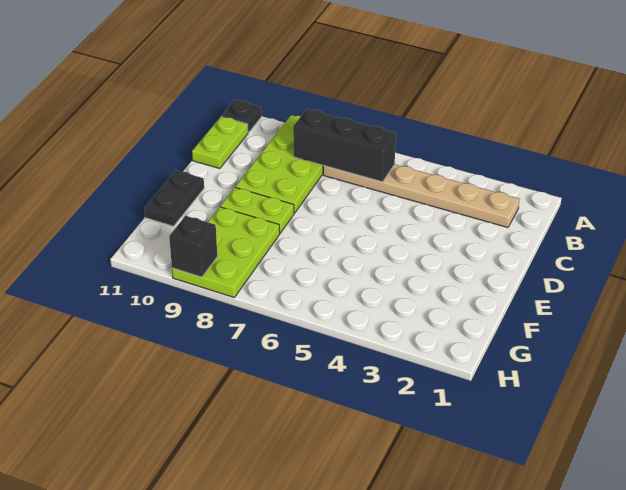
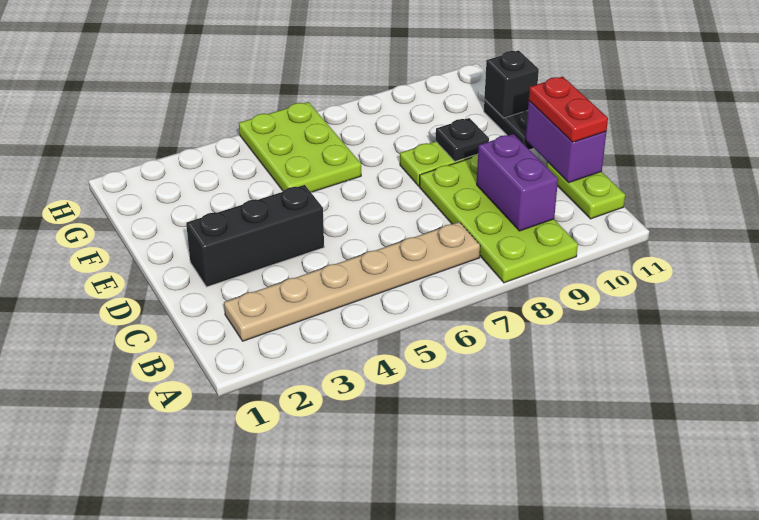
black plate A11 level 1 -> black plate E9 level 2
black brick B6:B8 level 2 -> black brick D2:D4 level 1
none -> purple brick B9:C9 level 2
none -> purple brick C11:D11 level 2
none -> red plate C11:D11 level 3
lime plate F8:H9 level 1 -> lime plate F5:H6 level 1
black brick H9 level 2 -> black brick F11 level 2

